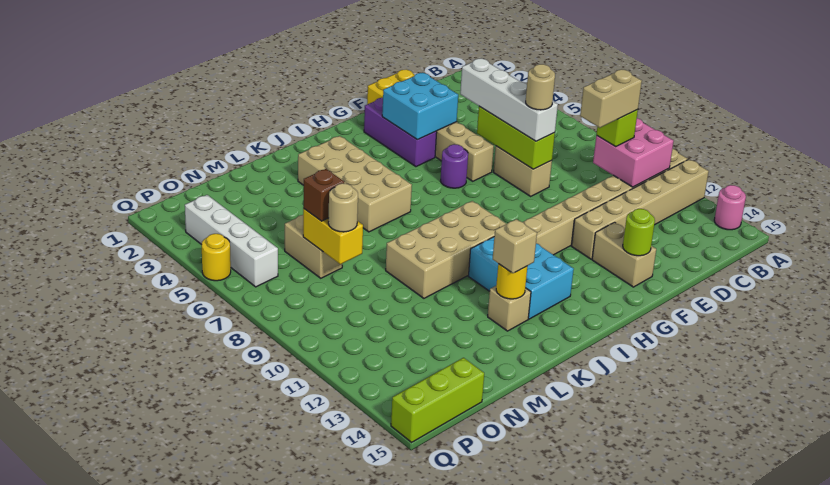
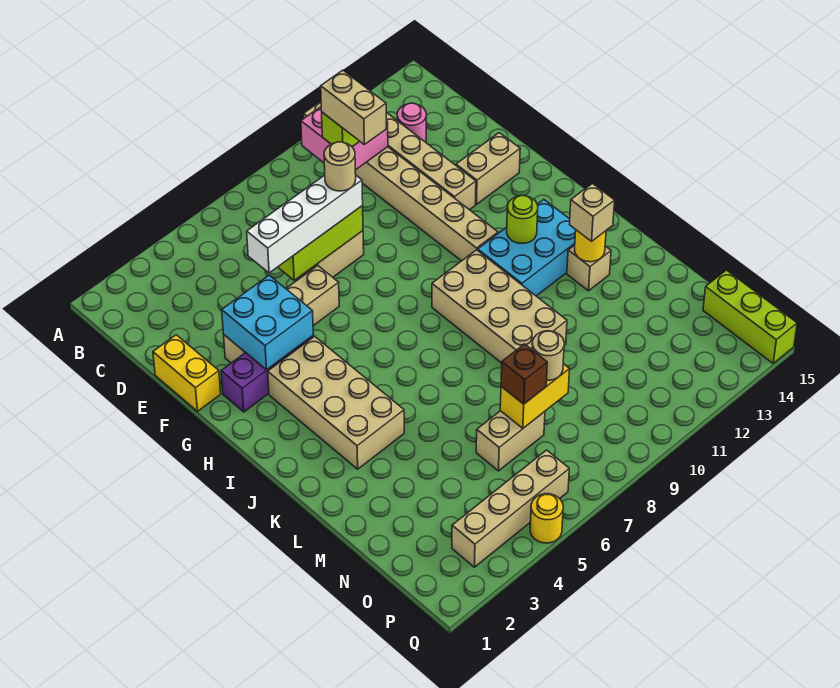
pink round brick A14 level 1 -> pink round brick C13 level 1
lime round brick F14 level 2 -> lime round brick I12 level 2
purple round brick G6 level 1 -> none
tan brick J3:K6 level 1 -> tan brick H3:K4 level 1
white brick P3:P6 level 1 -> tan brick P3:P6 level 1

